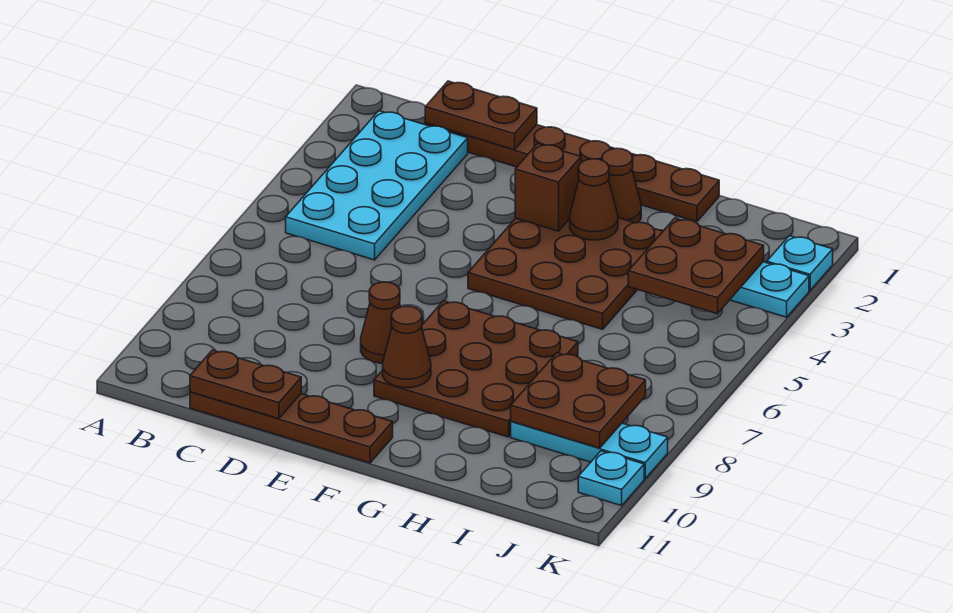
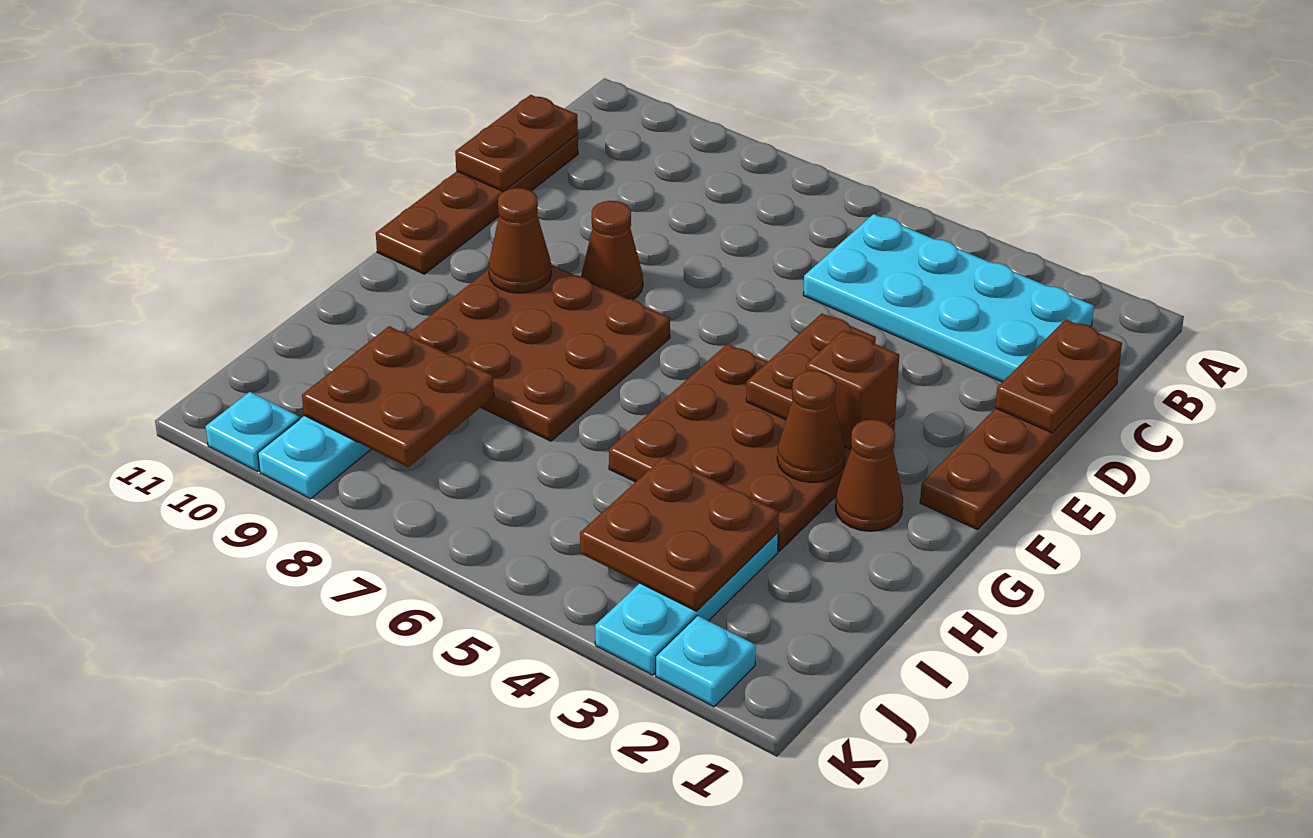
brown plate G1:H1 level 1 -> brown plate E4:F4 level 2

